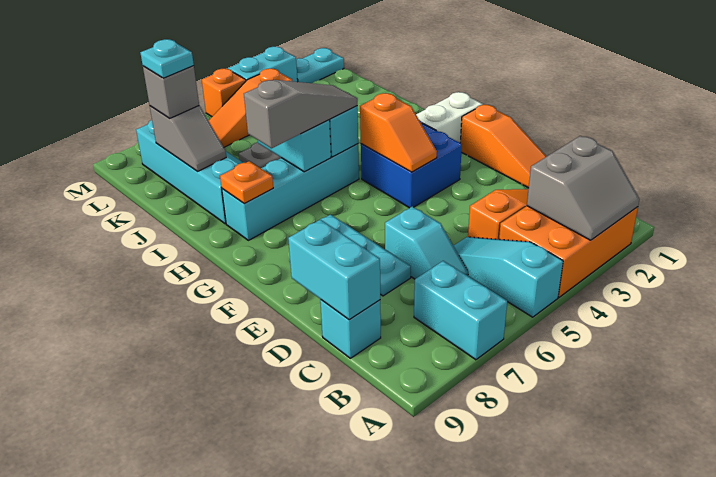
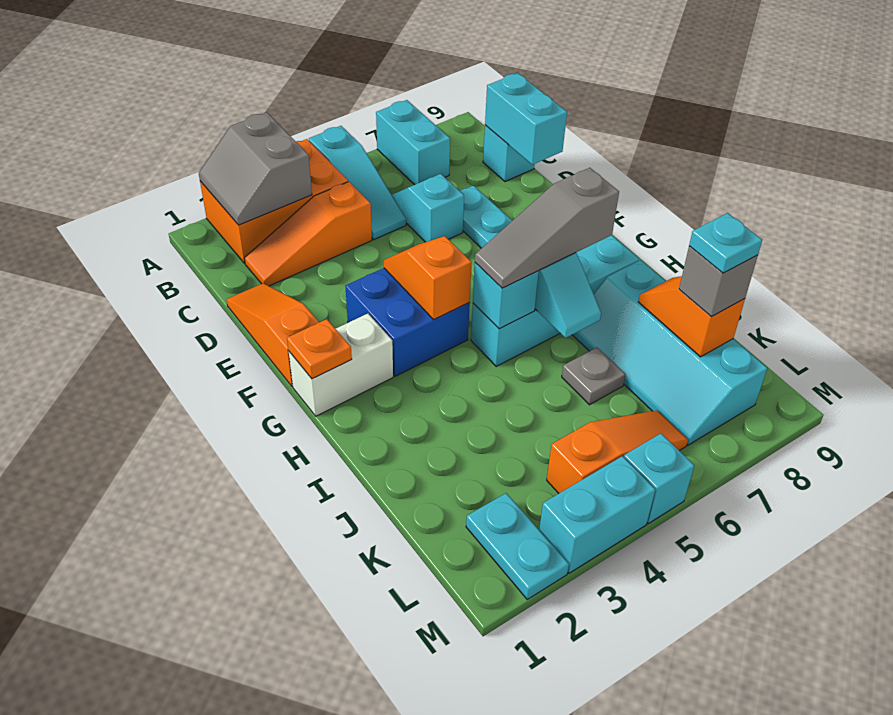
grey slope A2:B3 level 2 top B -> grey slope A2:B3 level 2 top 3
orange plate H8 level 2 -> orange plate G1 level 2
grey slope J8:K8 level 2 top K -> orange slope J8:K8 level 2 top K
cyan plate M1:M2 level 1 -> cyan plate L2:M2 level 1
orange brick M5 level 1 -> cyan brick M5 level 1

